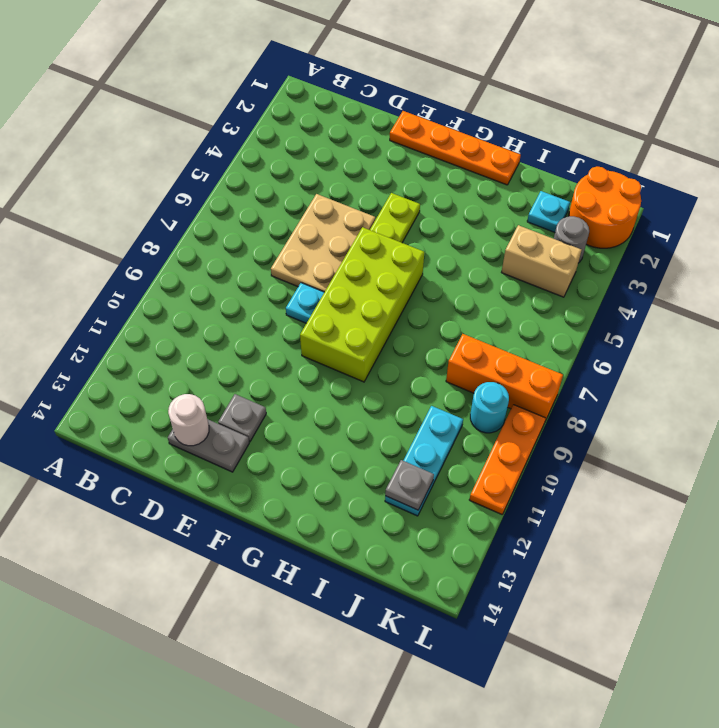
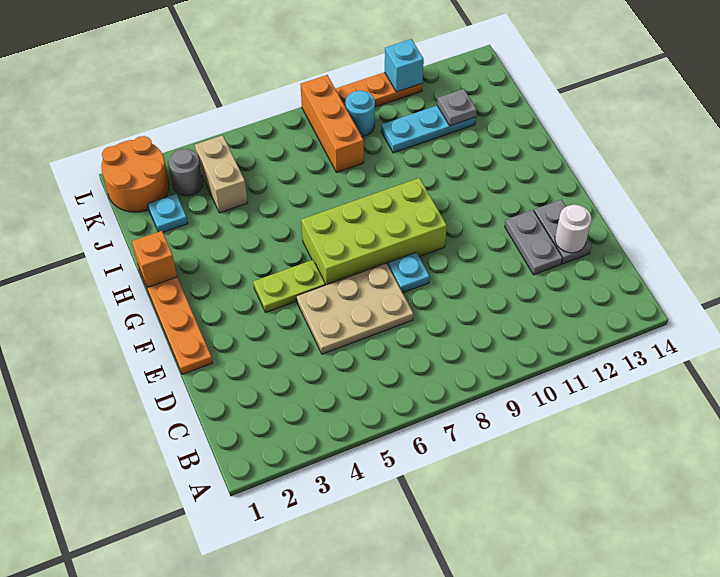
grey plate E12 level 1 -> grey plate D12:E12 level 1
none -> orange brick H1 level 2
none -> cyan brick L11 level 2

